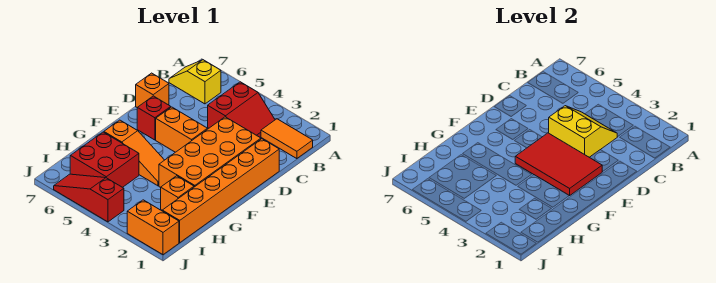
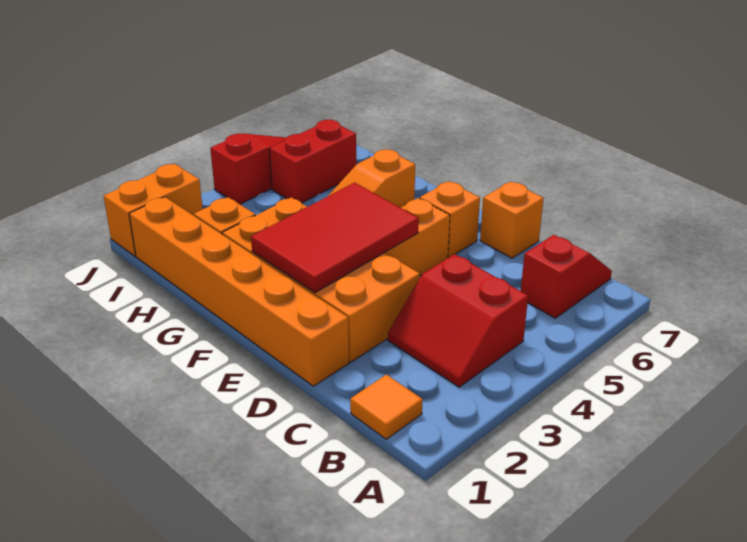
orange tile B1:B2 level 1 -> orange tile B1 level 1
yellow slope B6:B7 level 1 top 6 -> red slope B6:B7 level 1 top 6
yellow slope C3:D4 level 2 top D -> none
red brick E6 level 1 -> orange brick E6 level 1
red brick H5:I6 level 1 -> red brick I5:I6 level 1

